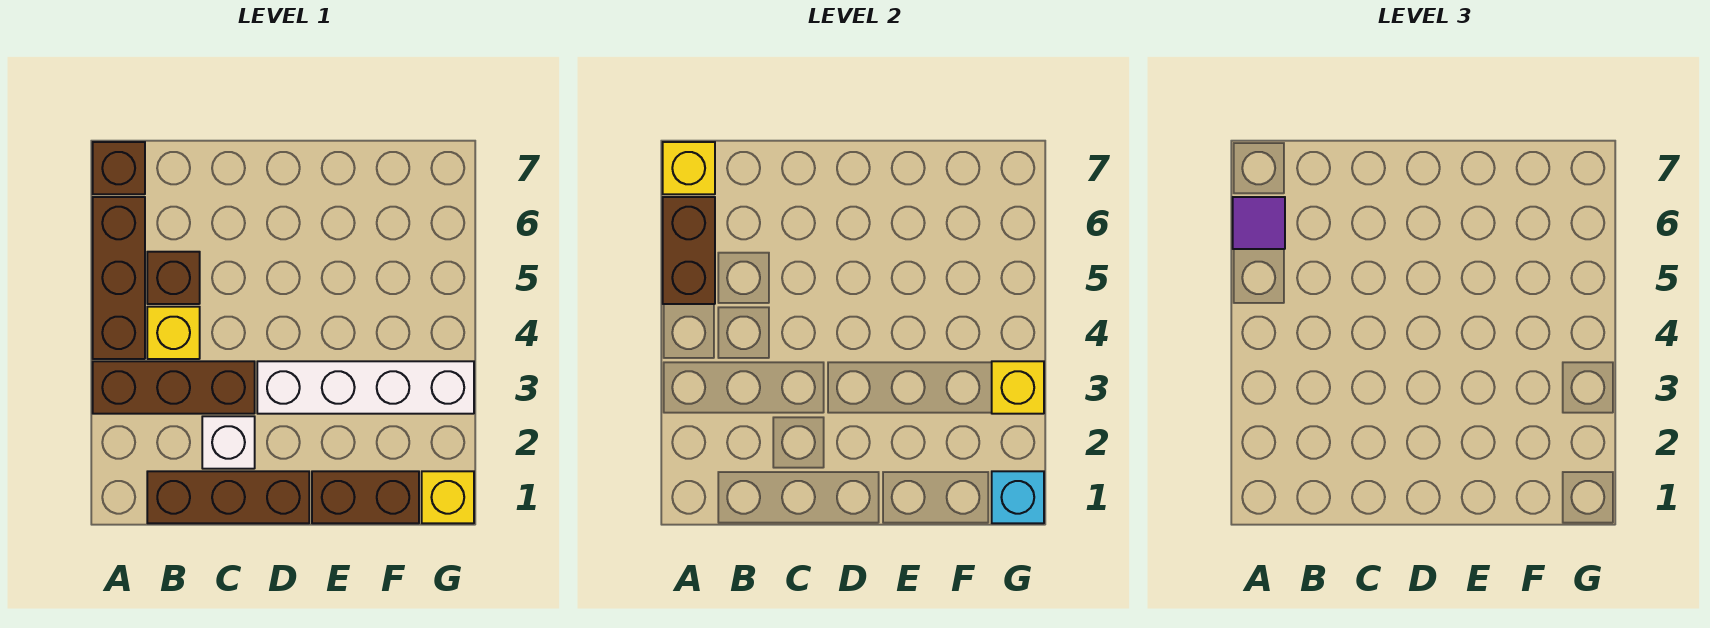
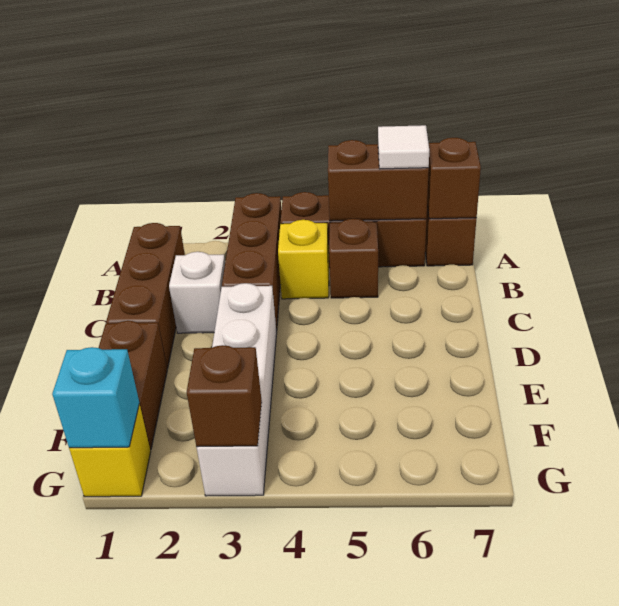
purple tile A6 level 3 -> white tile A6 level 3
yellow brick A7 level 2 -> brown brick A7 level 2
yellow brick G3 level 2 -> brown brick G3 level 2

